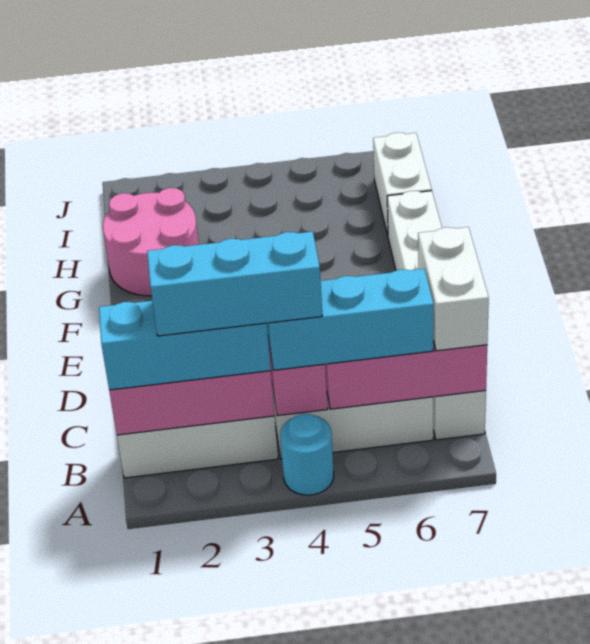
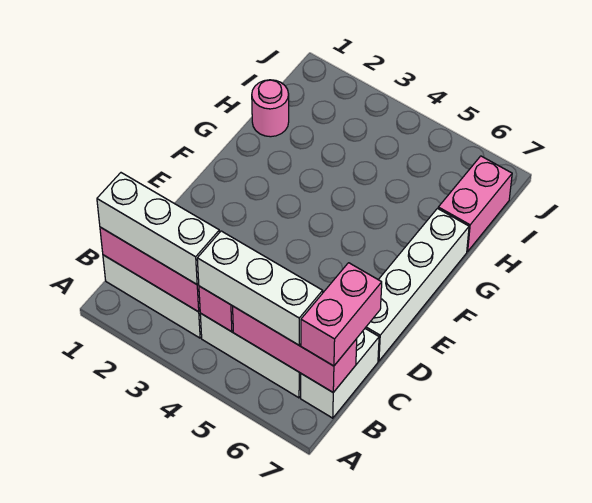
cyan round brick A4 level 1 -> none
cyan brick B1:B3 level 3 -> white brick B1:B3 level 3
cyan brick B2:B4 level 4 -> none
cyan brick B4:B6 level 3 -> white brick B4:B6 level 3
white brick B7:C7 level 3 -> pink brick B7:C7 level 3
pink round brick G1:H2 level 1 -> pink round brick H1 level 1
white brick H7:I7 level 1 -> pink brick H7:I7 level 1

